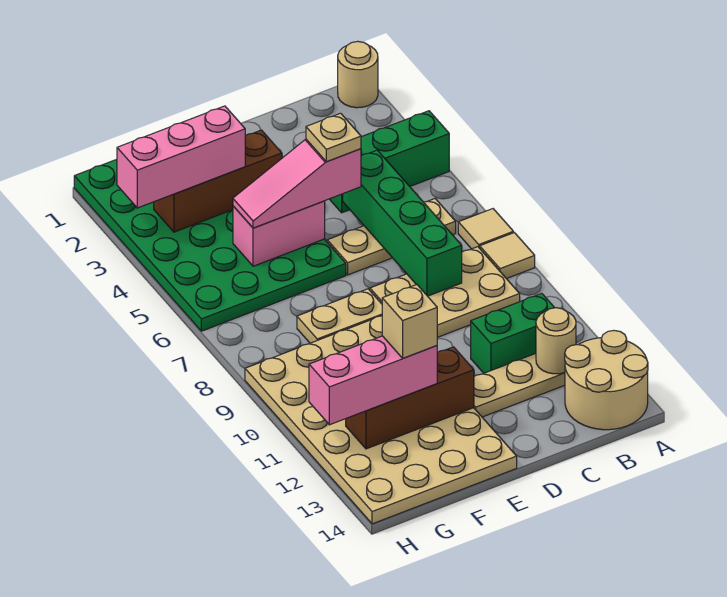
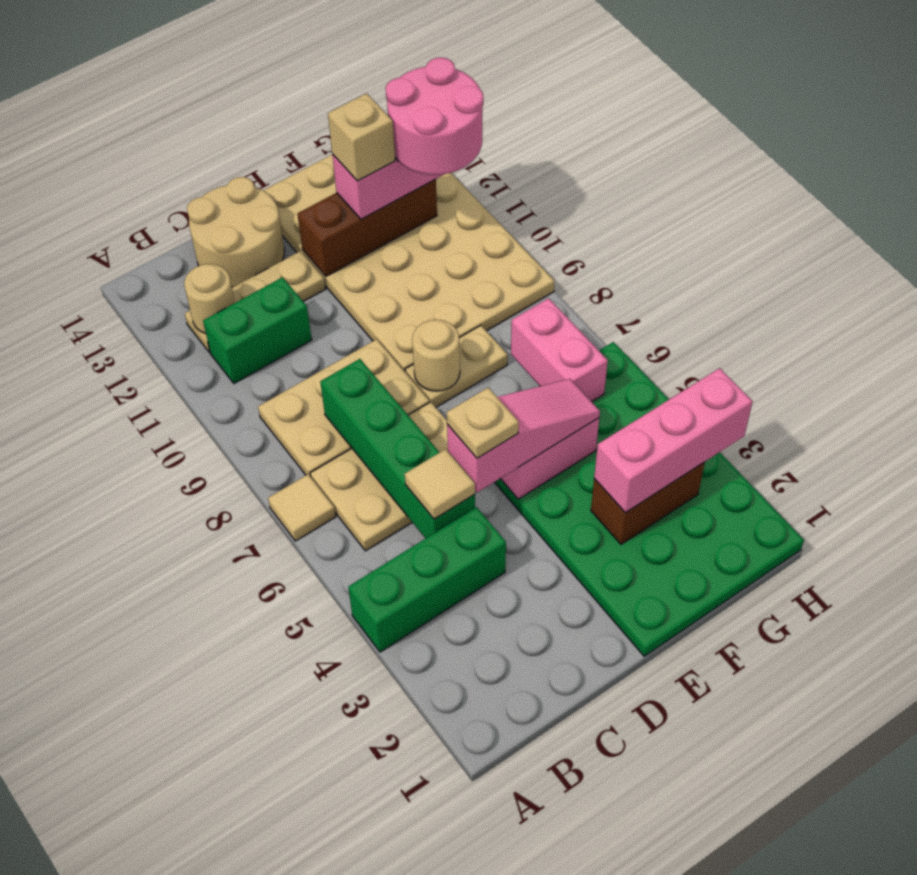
tan round brick A1 level 1 -> tan round brick E8 level 2
tan tile A8 level 1 -> tan tile C5 level 3
tan round brick A13:B14 level 1 -> tan round brick C13:D14 level 1
tan plate B6:D6 level 1 -> tan plate B6:D7 level 1
brown brick E3:G3 level 2 -> brown brick F3:G3 level 2
none -> pink brick G6:G7 level 2
none -> pink round brick G11:H12 level 4

